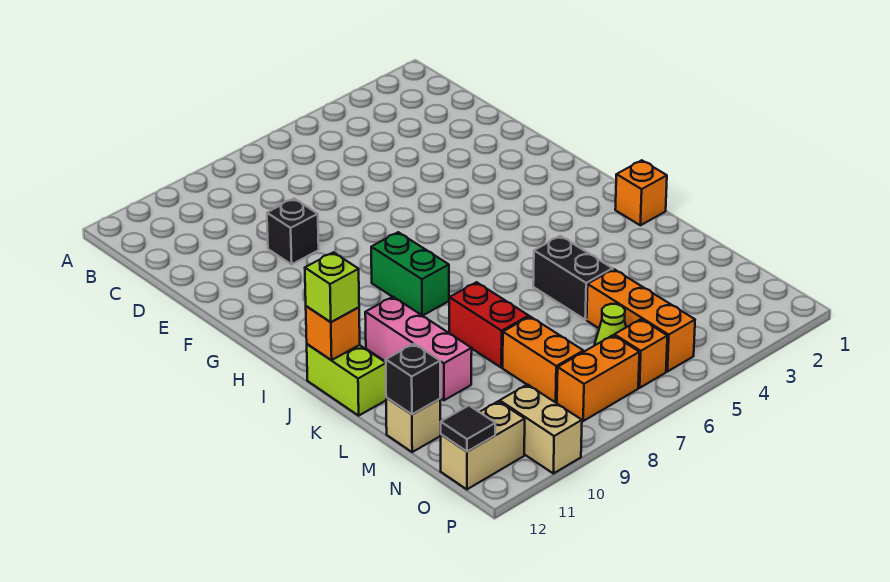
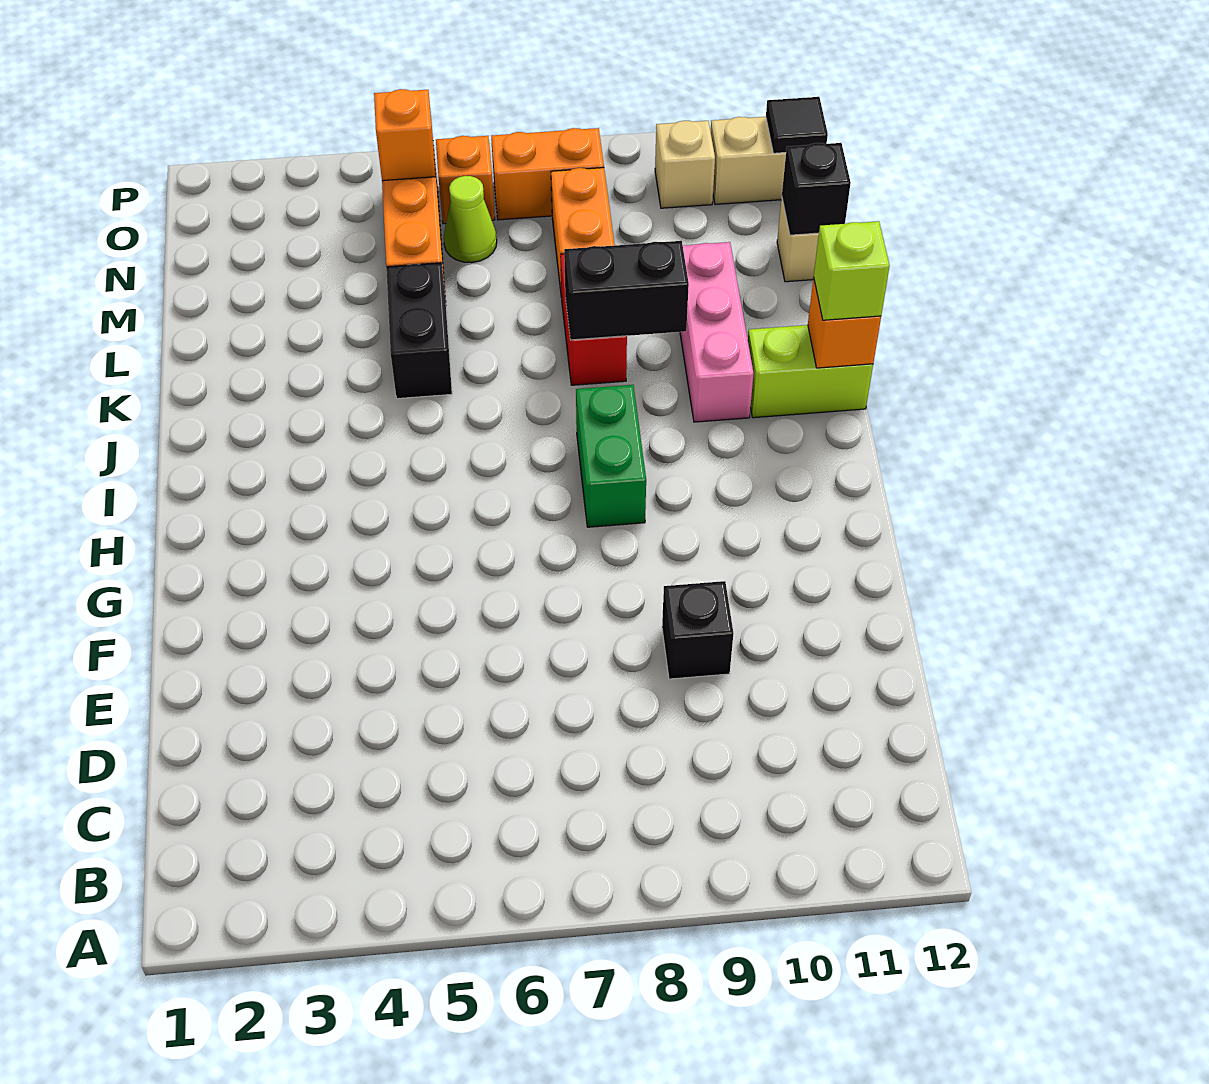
orange brick J1 level 1 -> orange brick O5 level 2
lime brick J12:K12 level 1 -> lime brick J11:J12 level 1
none -> black brick K8:K9 level 2
tan brick O10:P10 level 1 -> tan brick O10 level 1

